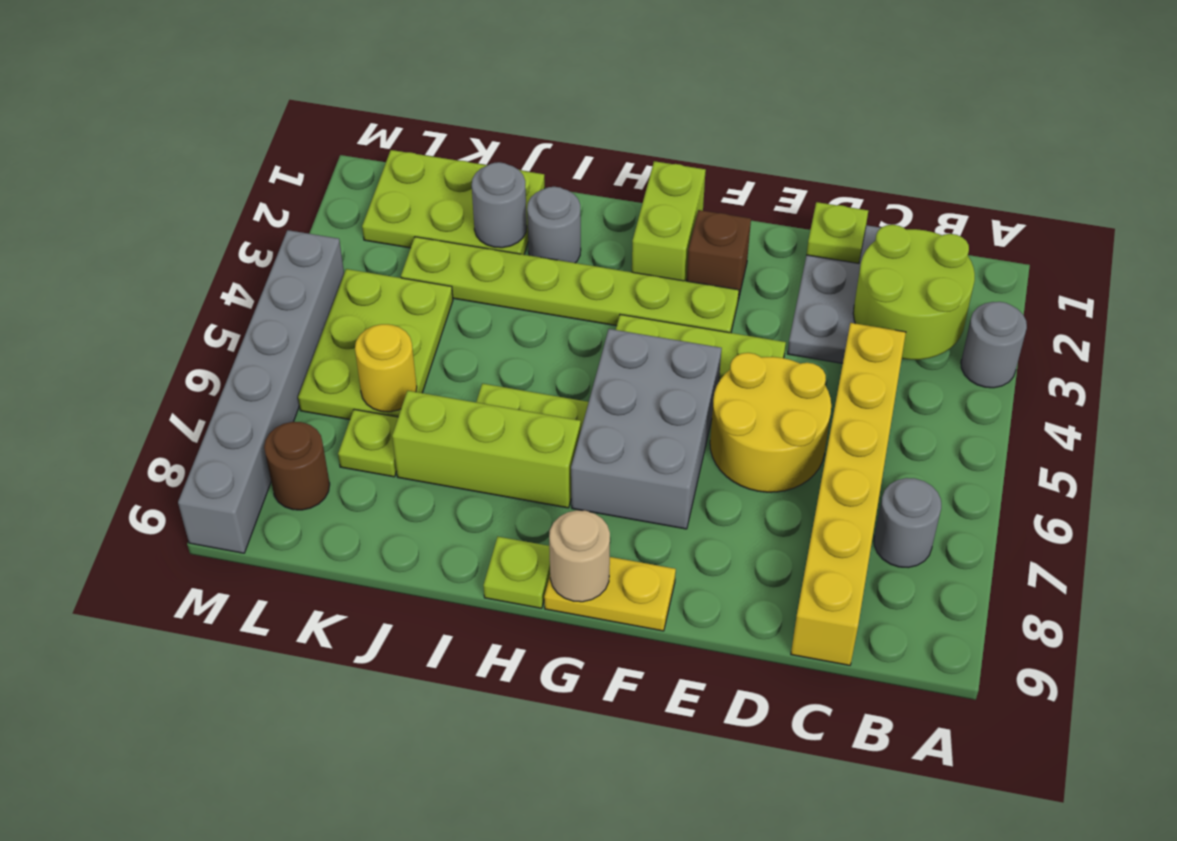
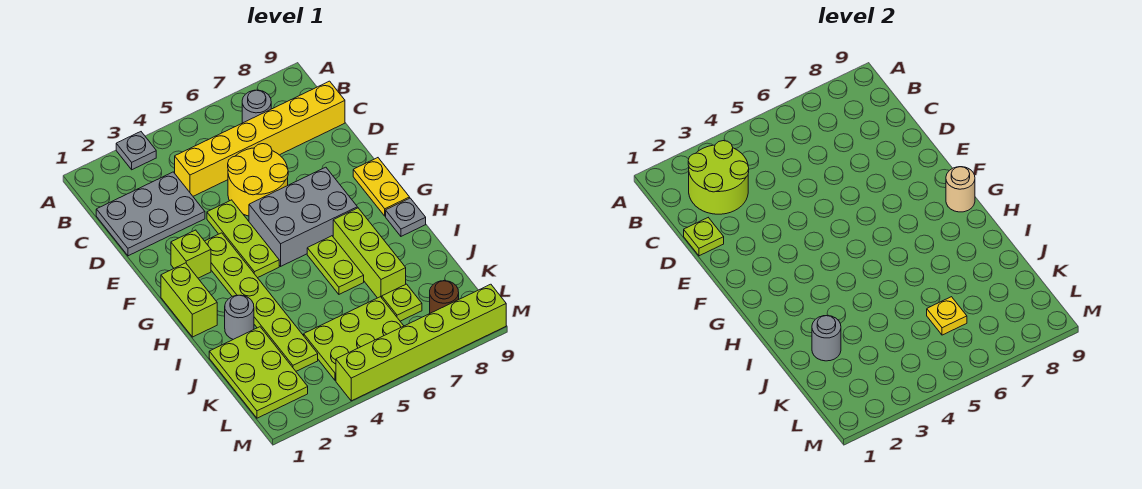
grey round brick A3 level 1 -> grey plate A3 level 1
brown brick F2 level 1 -> lime brick F2 level 1
lime brick G1:G2 level 1 -> lime brick G1:H1 level 1
lime plate H9 level 1 -> grey plate H9 level 1
yellow round brick K6 level 2 -> yellow plate K6 level 2
grey brick M4:M9 level 1 -> lime brick M4:M9 level 1

